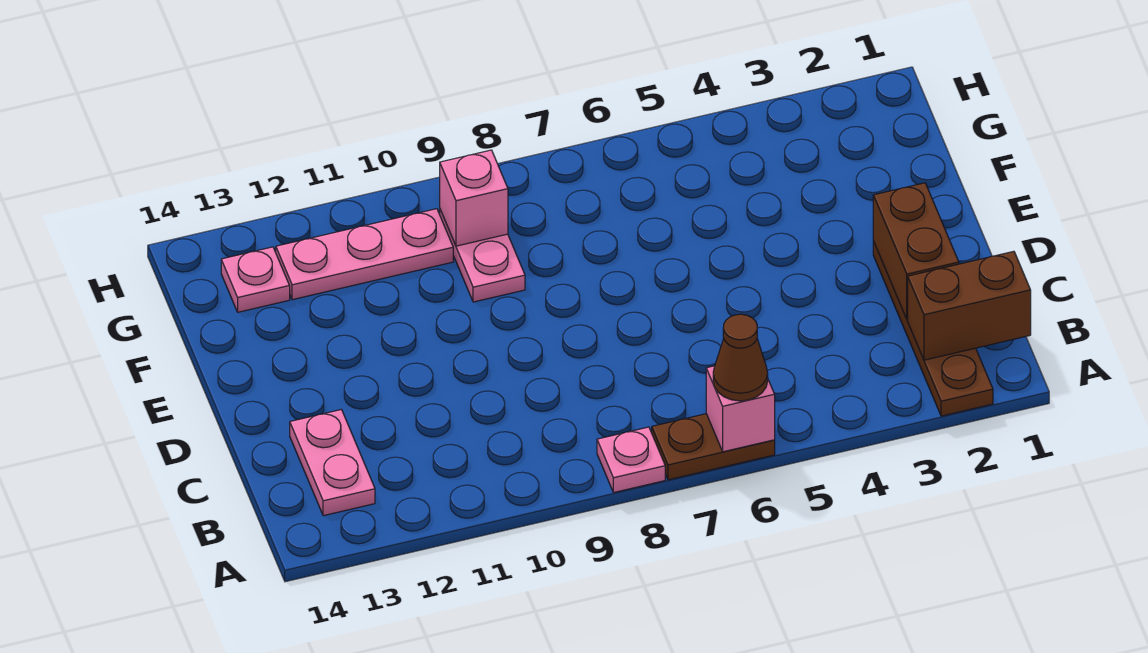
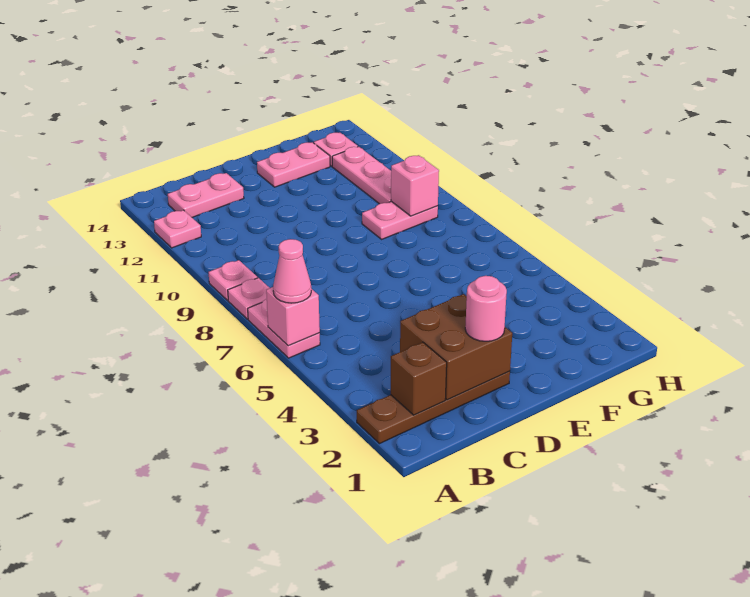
brown plate A6:A7 level 1 -> pink plate A6:A7 level 1
brown cone A6 level 3 -> pink cone A6 level 3
none -> pink plate A9 level 1
none -> pink plate A12 level 1
brown brick B1:B2 level 2 -> brown brick B2 level 2
brown brick C2:D2 level 2 -> brown brick C2:D3 level 2
none -> pink round brick D2 level 3
none -> pink plate E13:F13 level 1

